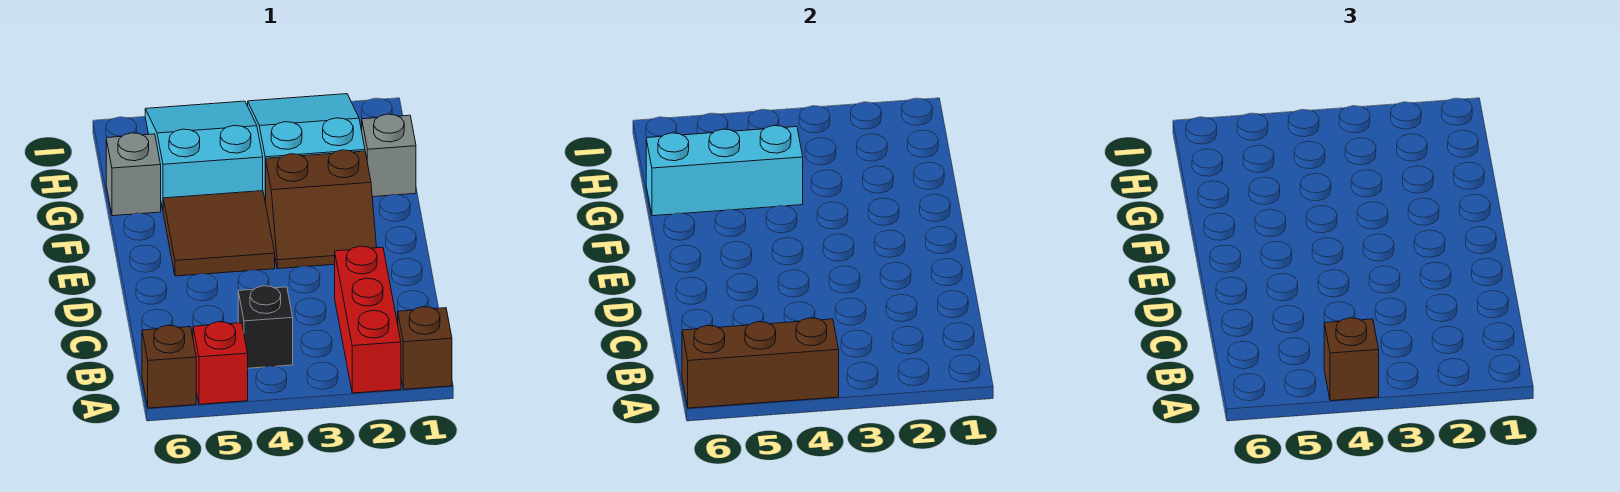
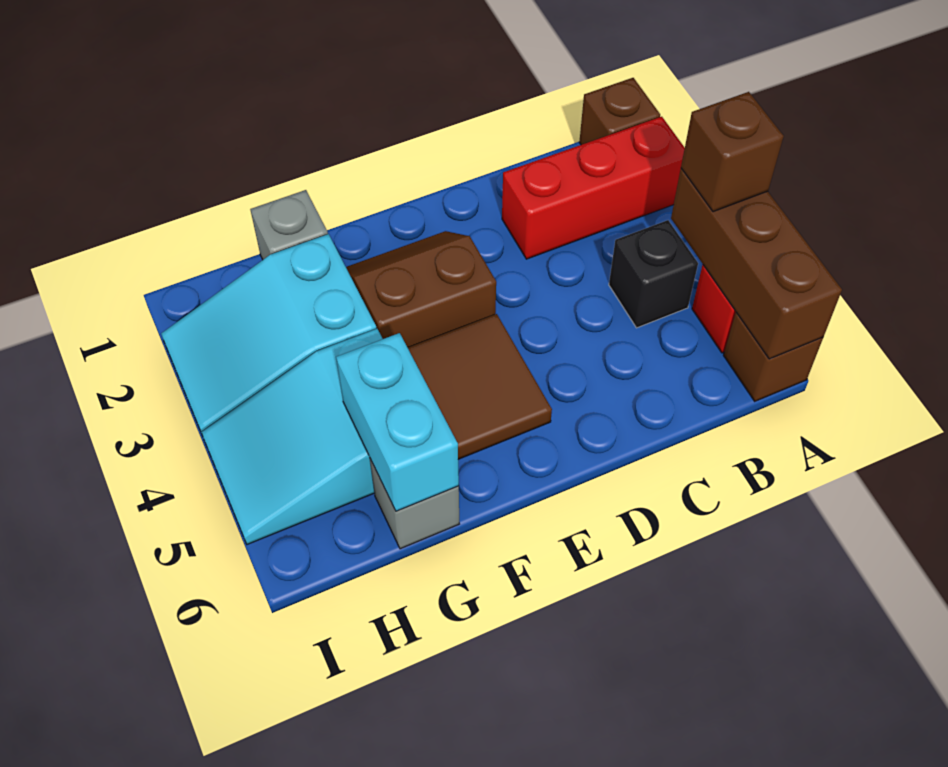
brown slope E2:F3 level 1 top F -> brown slope E2:F3 level 1 top 3
cyan brick G4:G6 level 2 -> cyan brick G5:G6 level 2

